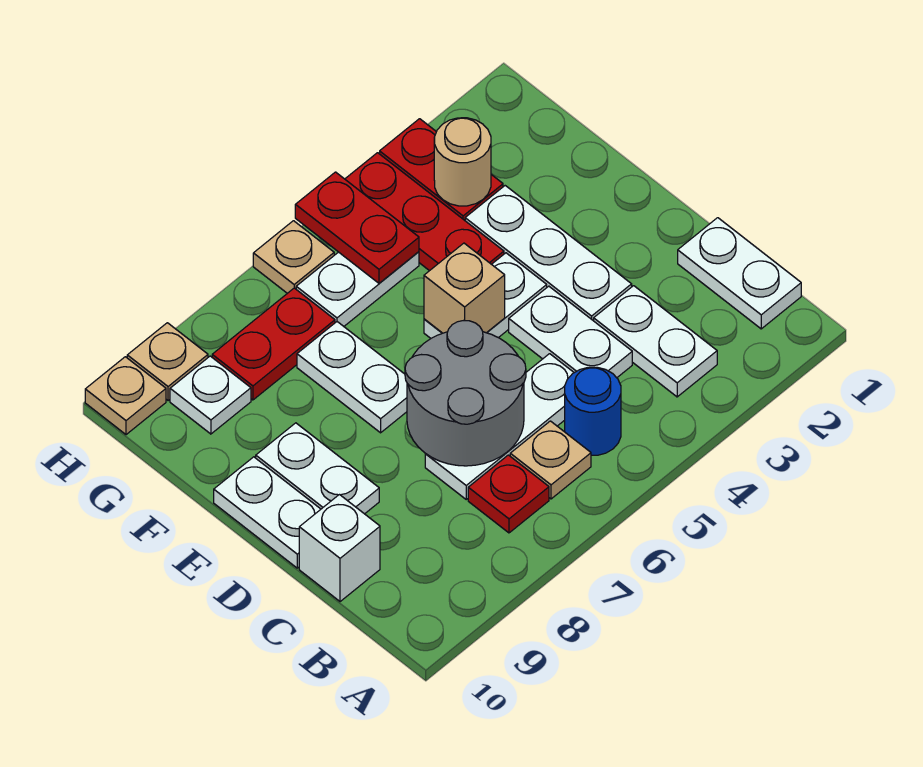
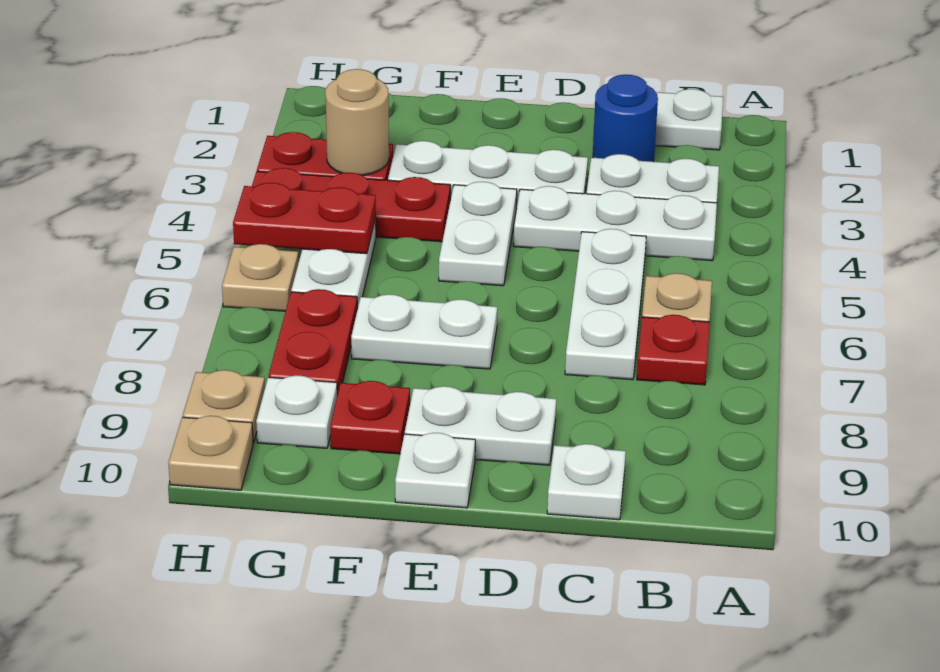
blue round brick B5 level 1 -> blue round brick C2 level 1
white plate C4:D4 level 1 -> white plate B4:D4 level 1
grey round brick C6:D7 level 2 -> none
white brick C10 level 1 -> white plate C10 level 1
white plate D10:E10 level 1 -> white plate E10 level 1
tan brick E5 level 2 -> none
none -> red plate F9 level 1

